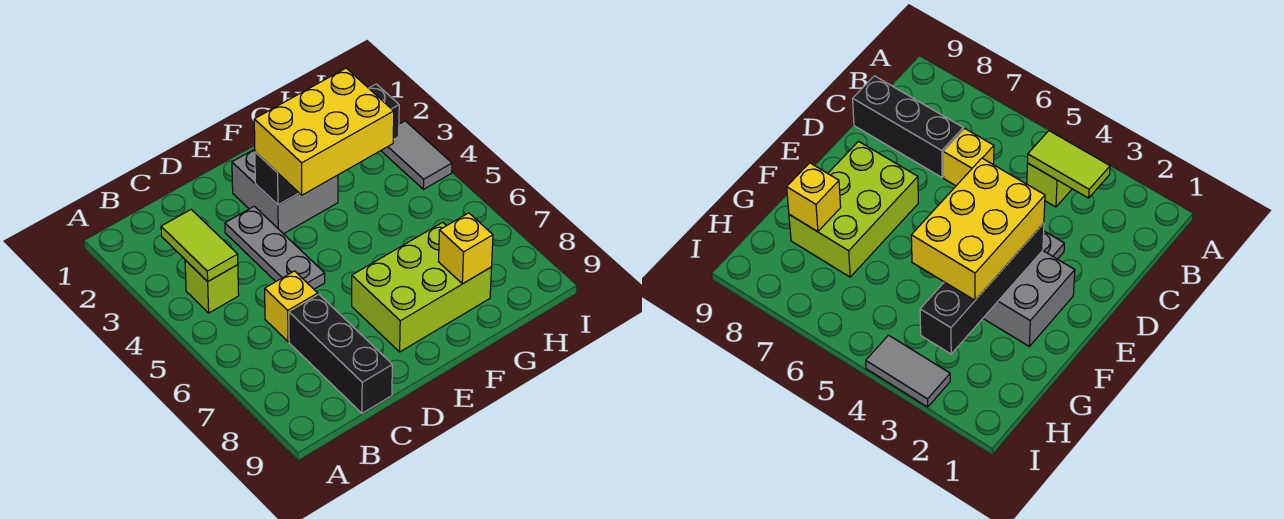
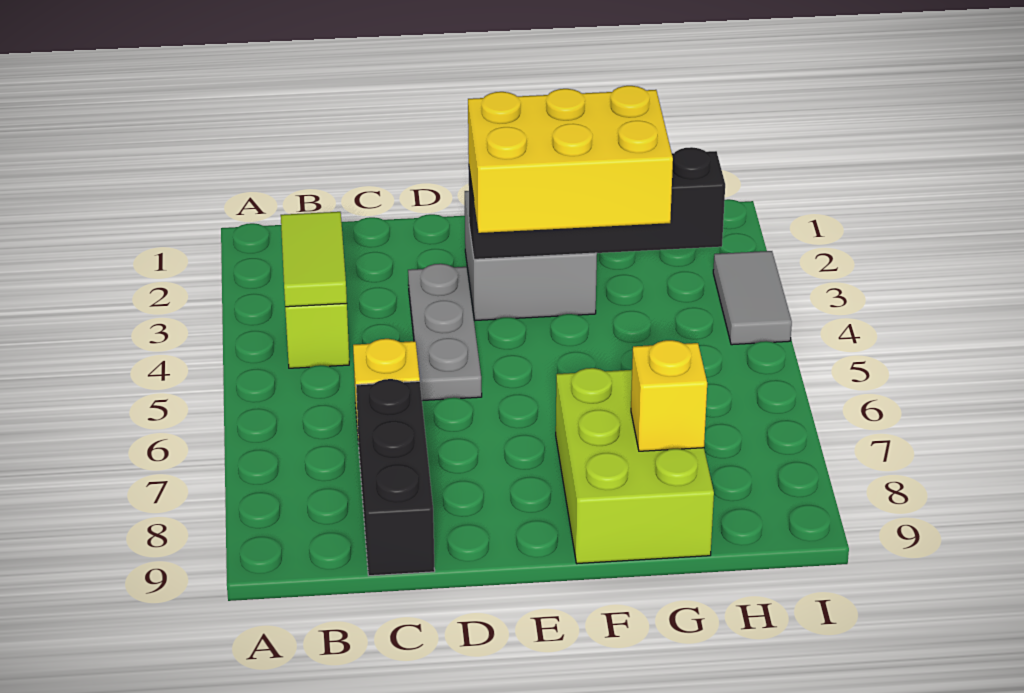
lime brick E7:G8 level 1 -> lime brick F7:G9 level 1

